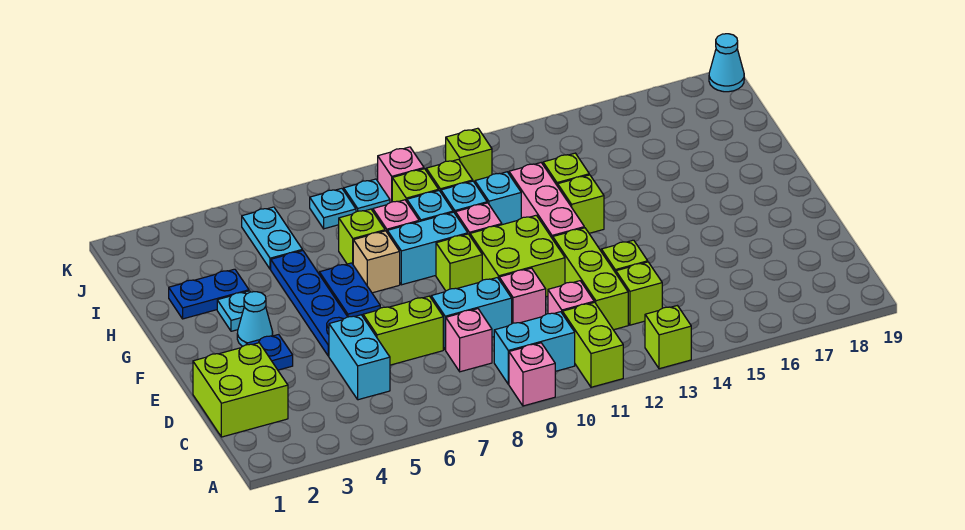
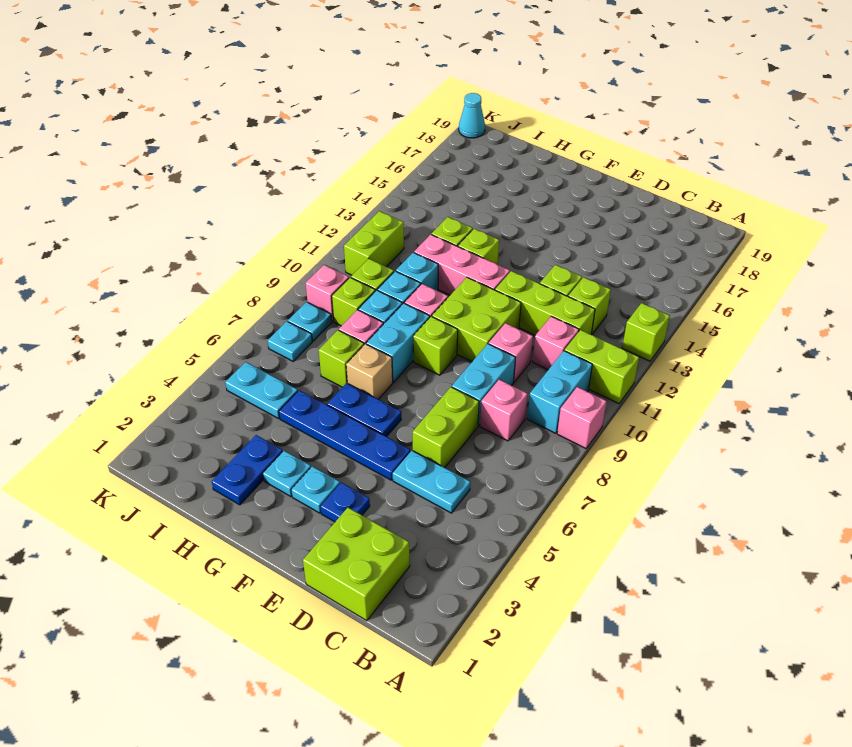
cyan brick C5:D5 level 1 -> cyan plate C5:D5 level 1
cyan cone F3 level 1 -> cyan plate F3 level 1
lime brick J11 level 1 -> lime brick J11:J12 level 1

